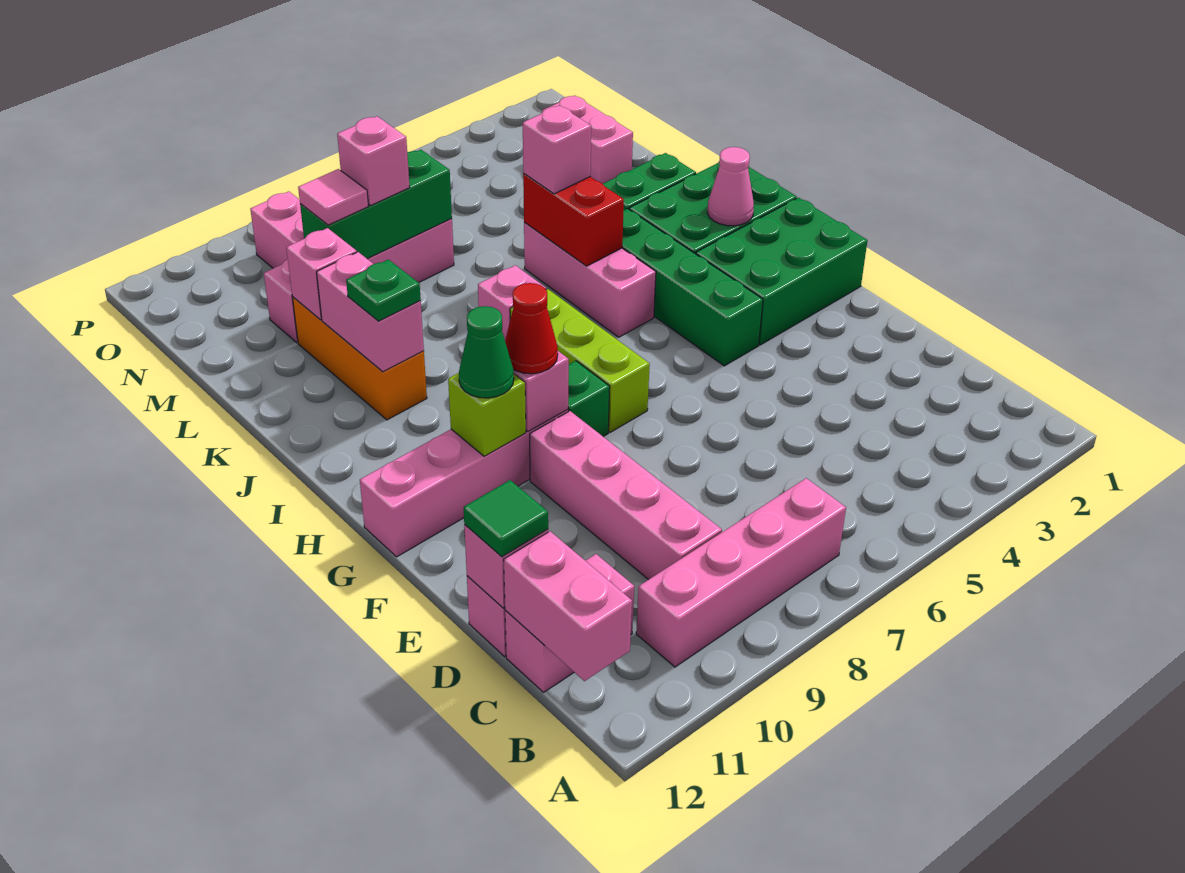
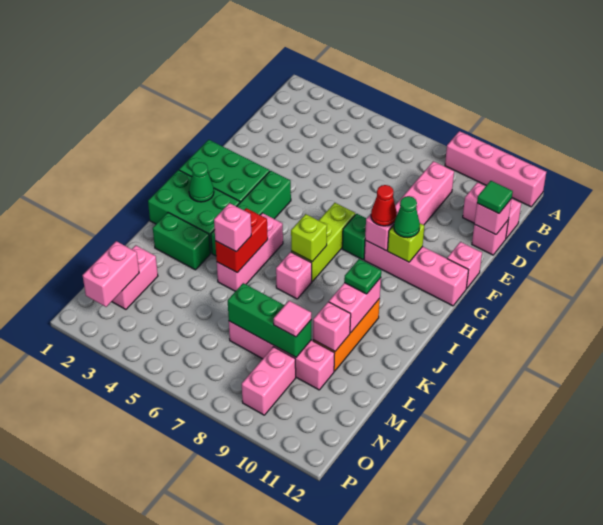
pink brick B7:B10 level 1 -> pink brick A9:A12 level 1
pink brick B12:C12 level 2 -> pink brick N2:O2 level 2
pink cone I2 level 2 -> green cone I2 level 2
none -> lime brick I7 level 2
pink brick M8 level 3 -> pink brick F12 level 1

